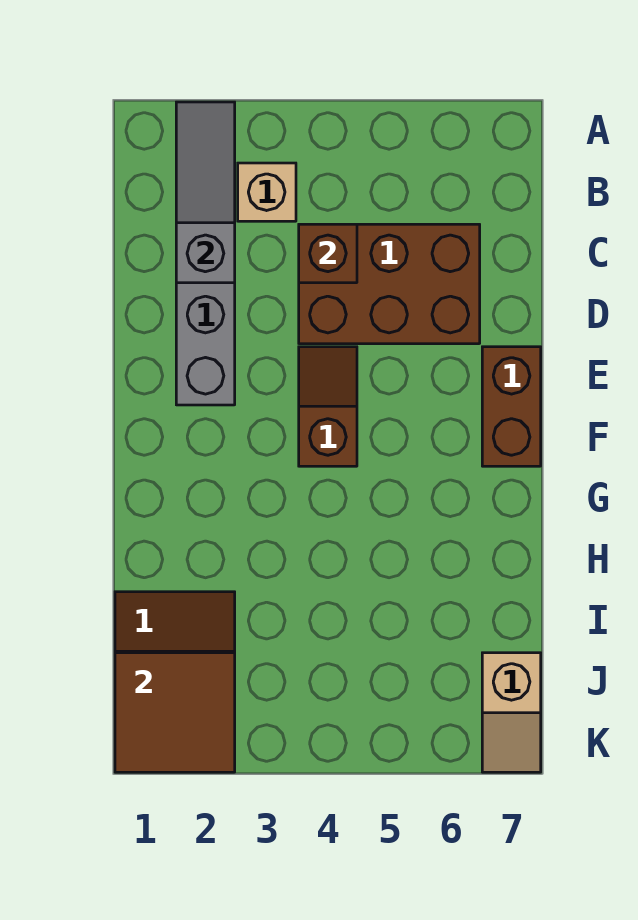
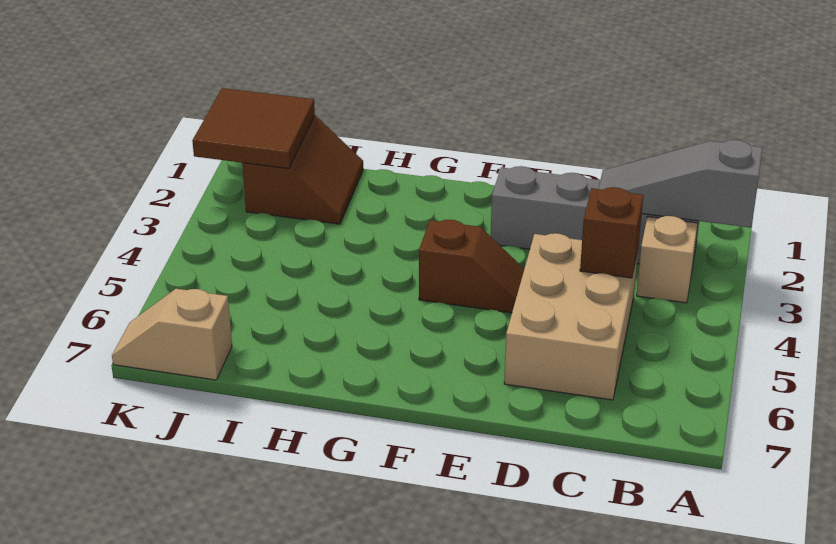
grey slope A2:C2 level 2 top C -> grey slope A2:C2 level 2 top A
brown brick C4:D6 level 1 -> tan brick C4:D6 level 1
brown brick E7:F7 level 1 -> none

